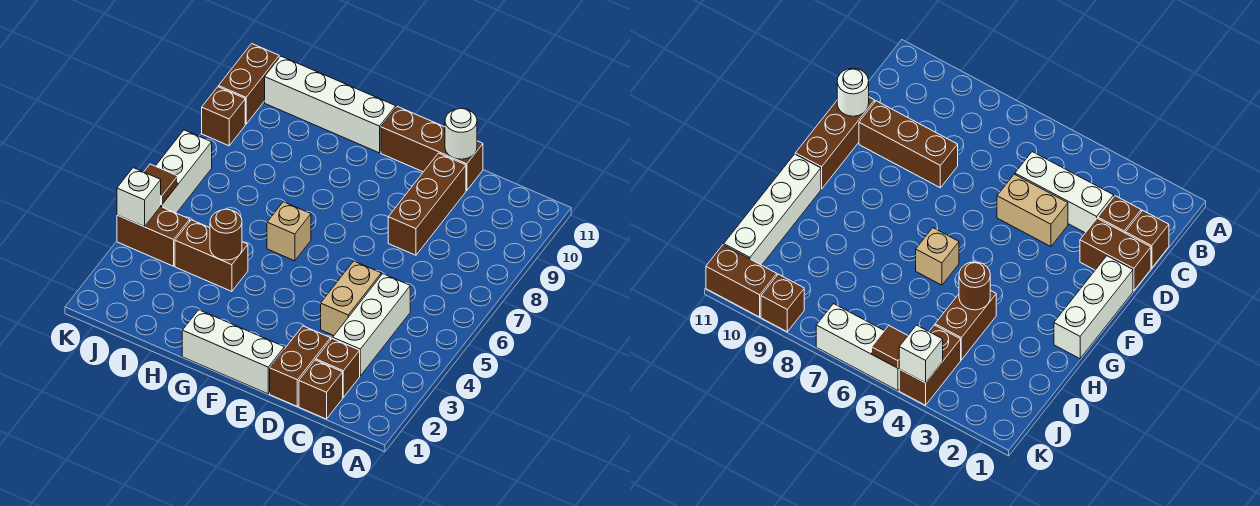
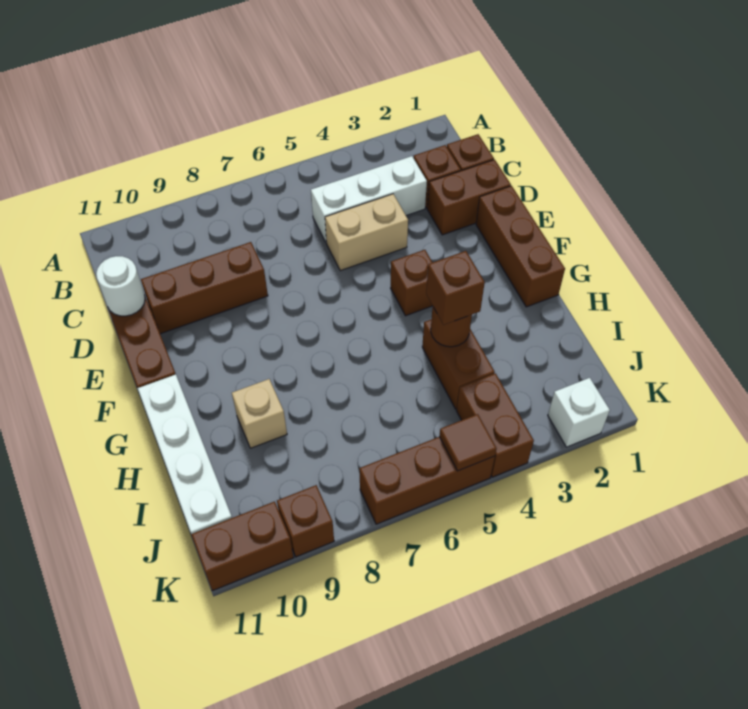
white brick E1:G1 level 1 -> brown brick E1:G1 level 1
none -> brown brick F4 level 1
tan brick G6 level 1 -> tan brick H9 level 1
none -> brown brick H4 level 3
white brick K4 level 2 -> white brick K2 level 1
white brick K5:K7 level 1 -> brown brick K5:K7 level 1

